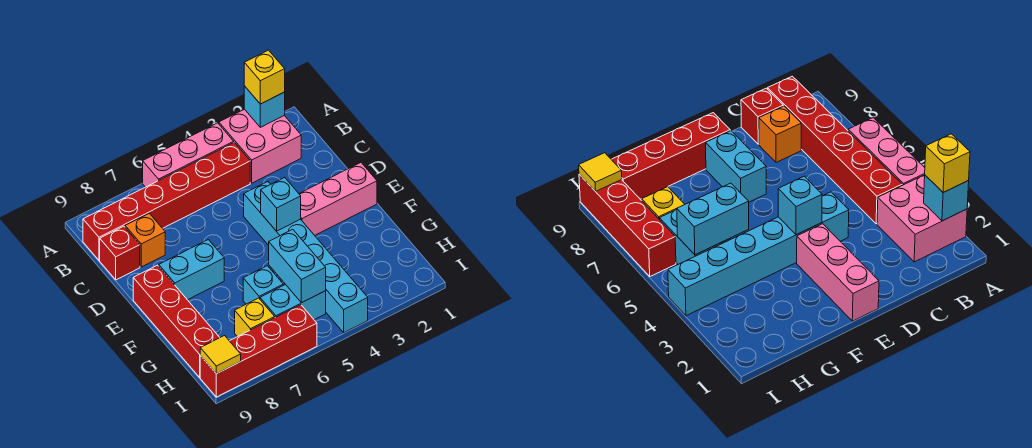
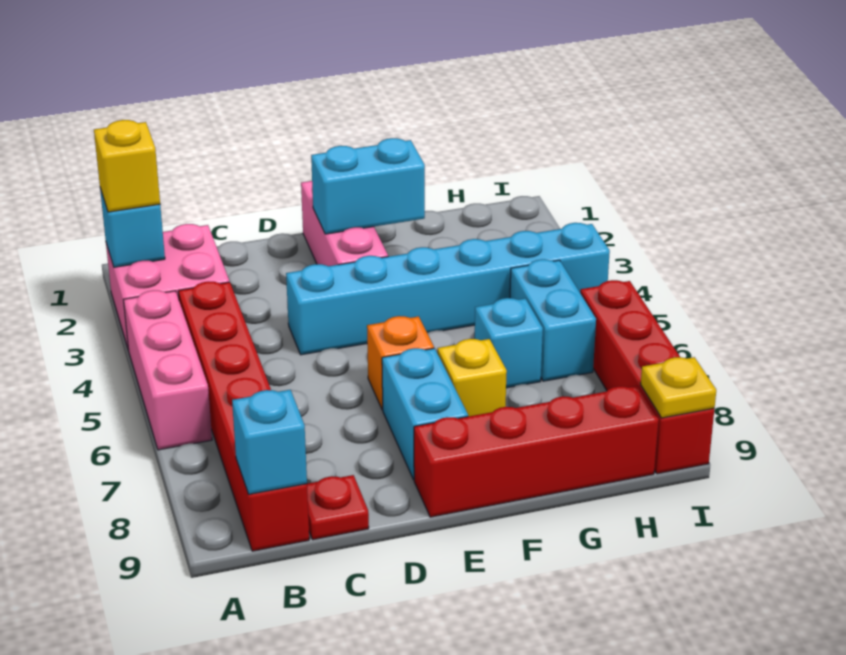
orange brick C8 level 1 -> orange brick E6 level 1
red brick C9 level 1 -> red plate C9 level 1
cyan brick E4 level 2 -> cyan brick B9 level 2
cyan brick G5:H5 level 2 -> cyan brick E2:F2 level 2
yellow brick H7 level 1 -> yellow brick F7 level 1
yellow tile I9 level 2 -> yellow plate I9 level 2

